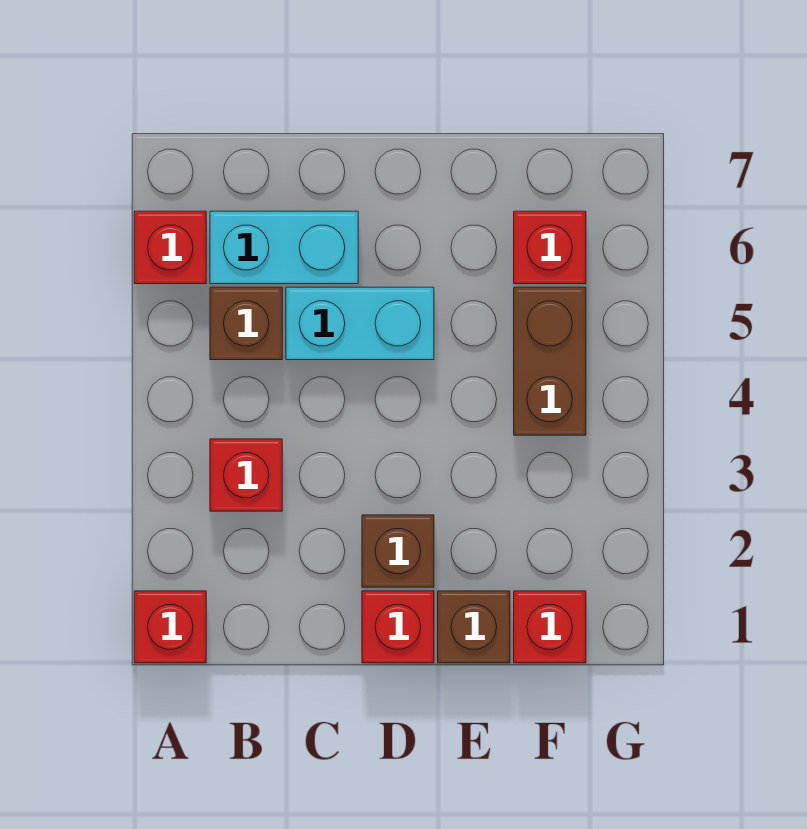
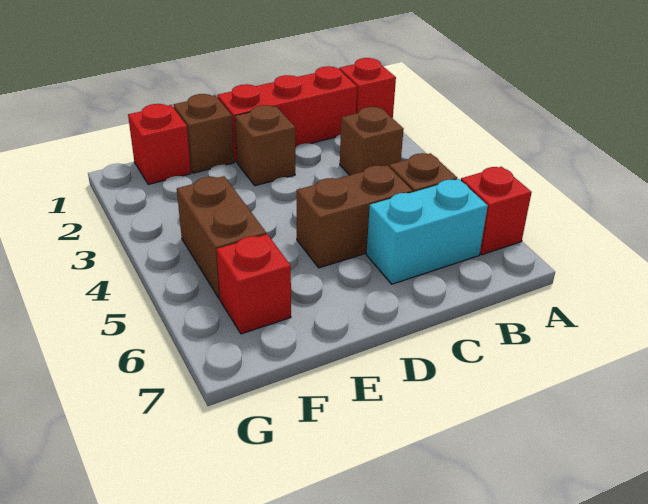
red brick B3 level 1 -> brown brick B3 level 1
cyan brick C5:D5 level 1 -> brown brick C5:D5 level 1
red brick D1 level 1 -> red brick B1:D1 level 1

